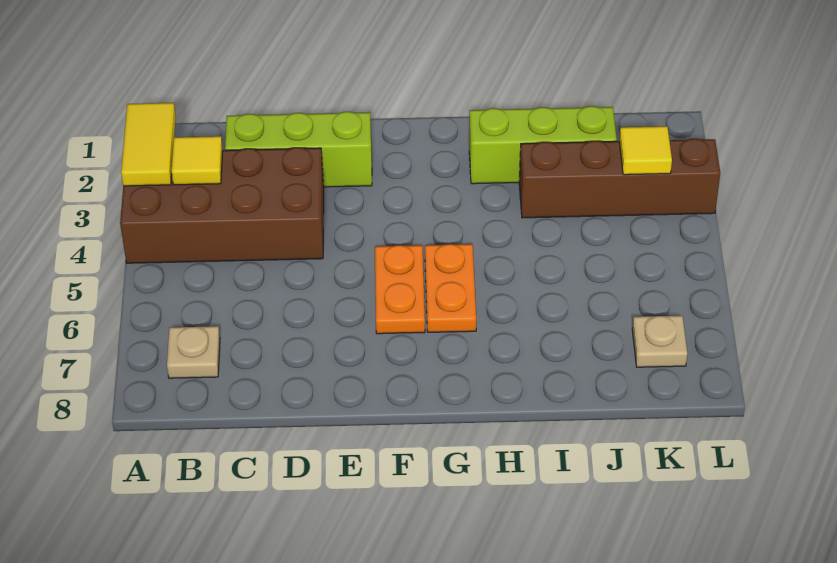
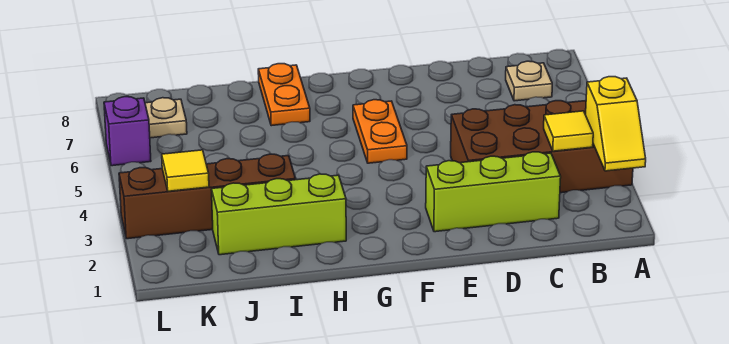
yellow tile A2:A3 level 2 -> yellow slope A2:A3 level 2 top 3
orange plate G5:G6 level 1 -> orange plate H7:H8 level 1
none -> purple brick L6 level 1

